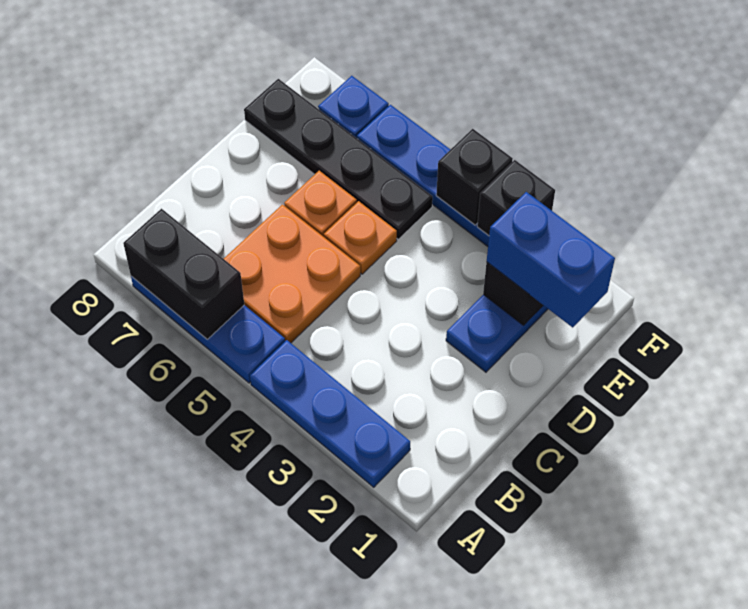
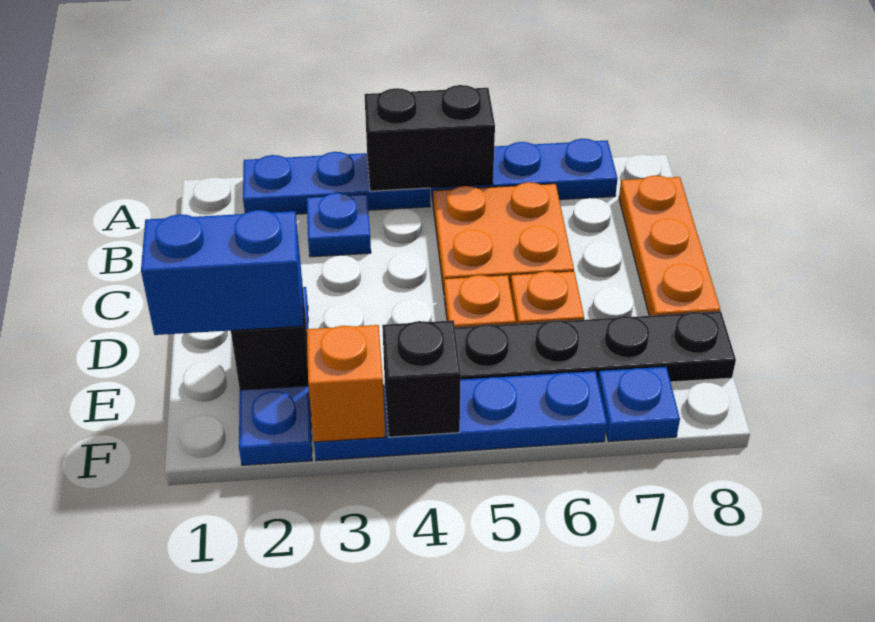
black brick A6:A7 level 2 -> black brick A4:A5 level 2
none -> blue plate B3 level 1
none -> orange plate B8:D8 level 1
black brick F3 level 2 -> orange brick F3 level 2

